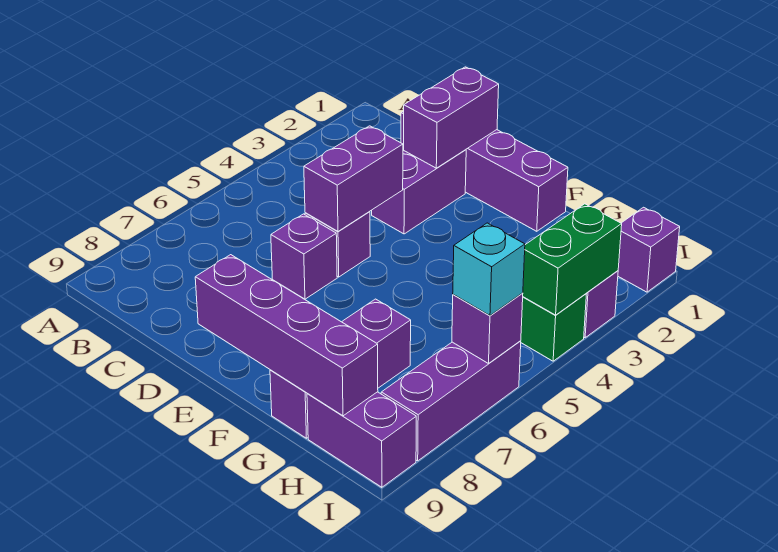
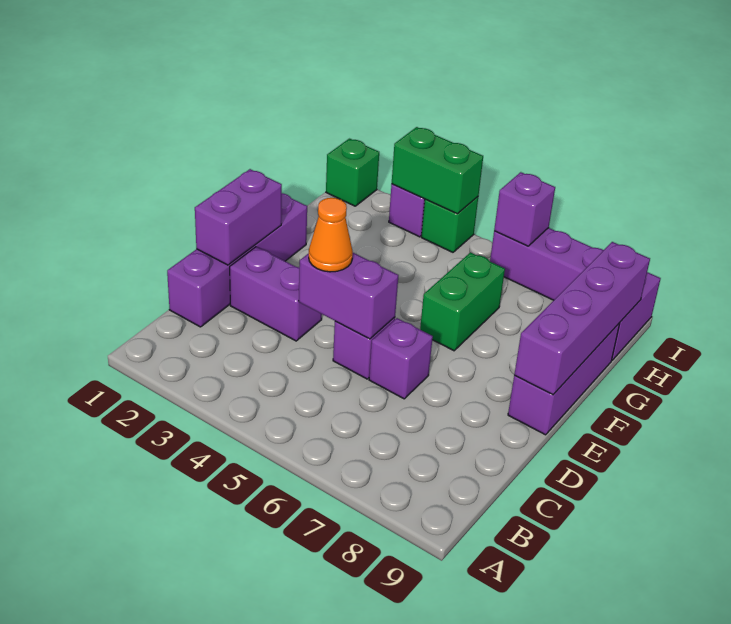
purple brick D1:D2 level 2 -> purple brick D1:E1 level 2
none -> orange cone D4 level 3
none -> green brick F6:G6 level 1
purple brick G7:G9 level 1 -> purple brick E9:G9 level 1
purple brick I1 level 1 -> green brick I1 level 1
cyan brick I6 level 3 -> none

